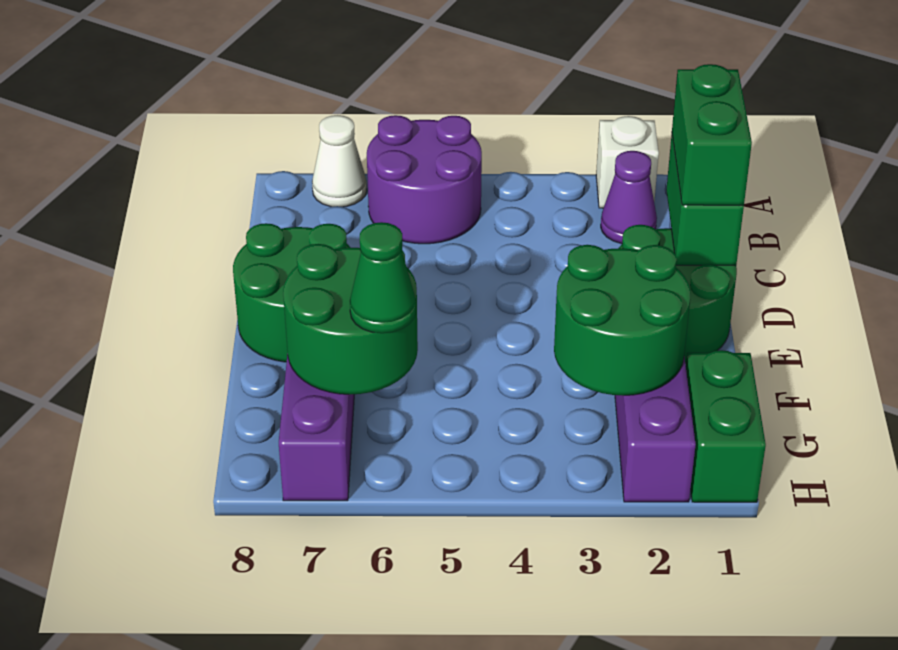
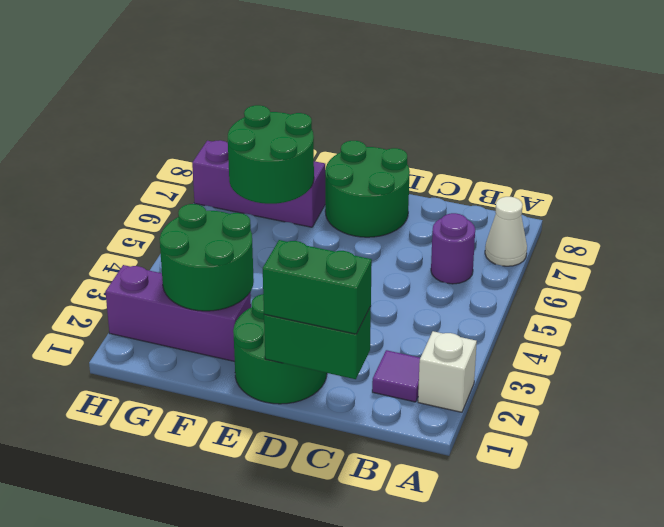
purple round brick A5:B6 level 1 -> purple round brick B6 level 1
purple cone B2 level 1 -> purple tile B2 level 1
green brick G1:H1 level 1 -> none
green cone G6 level 3 -> none

